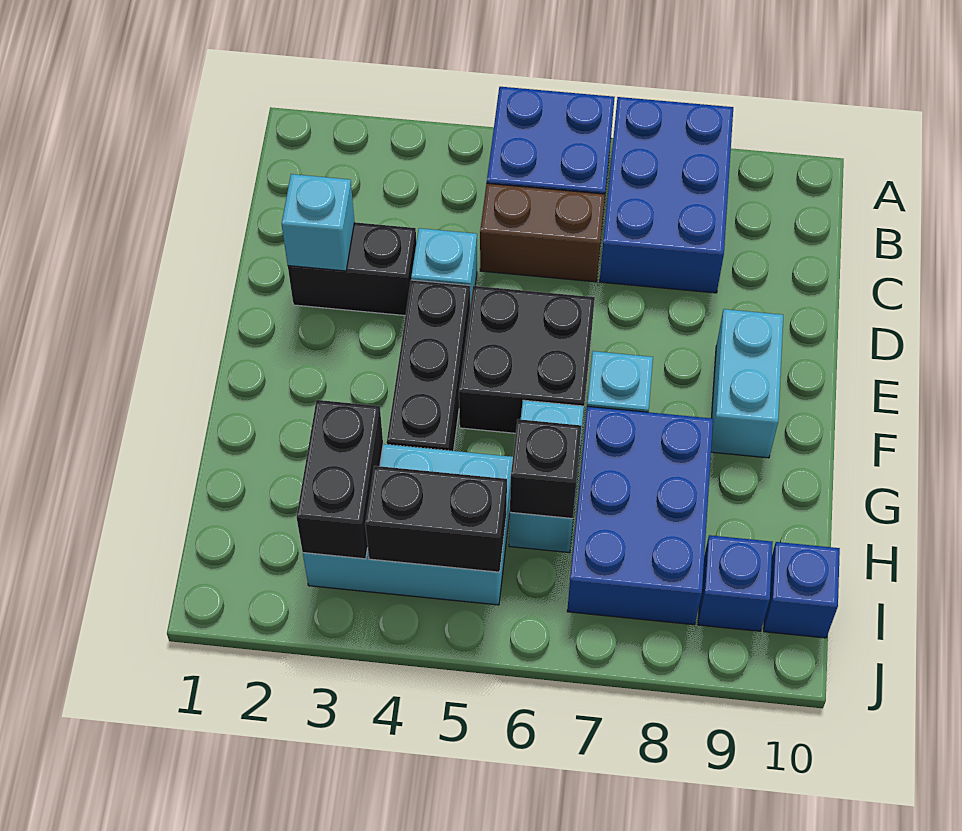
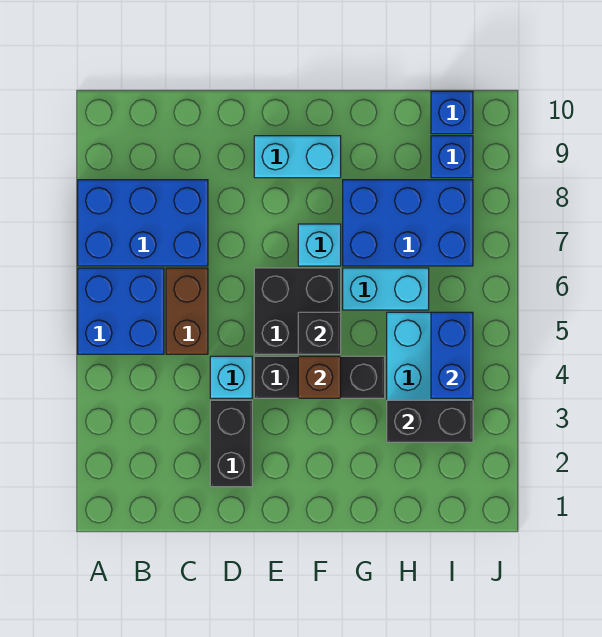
cyan brick D2 level 2 -> none
none -> brown brick F4 level 2
black brick H6 level 2 -> black brick F5 level 2
black brick I4:I5 level 2 -> blue brick I4:I5 level 2

